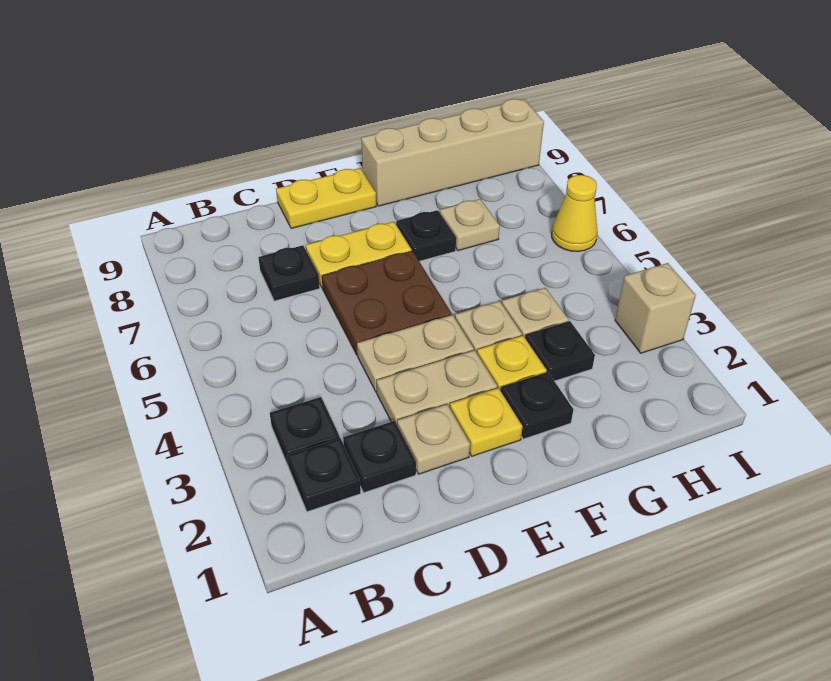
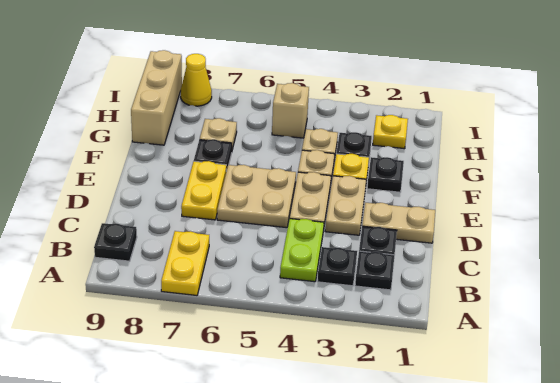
none -> lime plate B4:C4 level 1
black plate C7 level 1 -> black plate B9 level 1
tan plate D2 level 1 -> tan plate D1:D2 level 1
brown plate D5:E6 level 1 -> tan plate D5:E6 level 1
yellow plate D9:E9 level 1 -> yellow plate A7:B7 level 1
yellow plate E2 level 1 -> yellow plate H2 level 1
tan brick F9:I9 level 1 -> tan brick G9:I9 level 1
tan brick I3 level 1 -> tan brick H5 level 1
yellow cone I6 level 1 -> yellow cone I8 level 1

